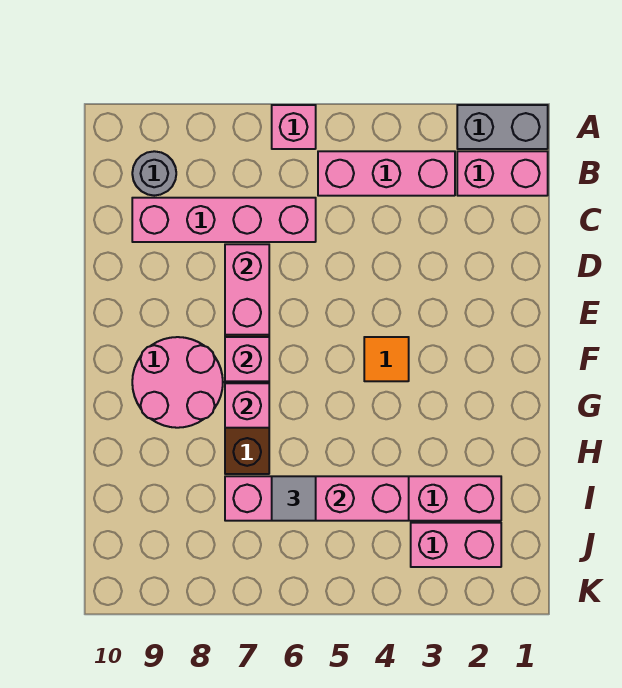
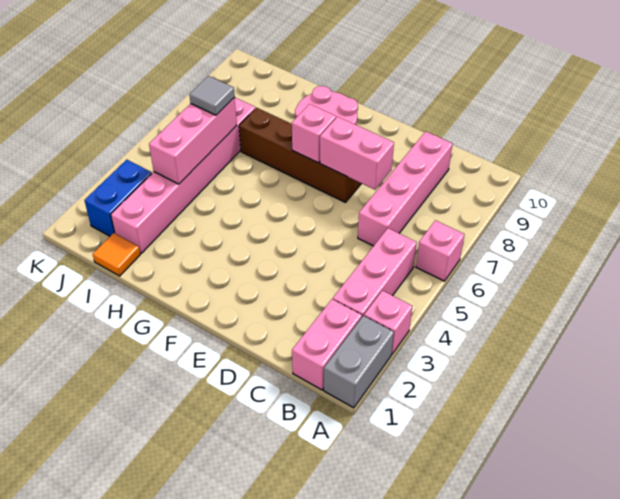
grey round brick B9 level 1 -> none
orange tile F4 level 1 -> orange tile I1 level 1
pink brick G7 level 2 -> pink brick A3 level 1
pink brick J2:J3 level 1 -> blue brick J2:J3 level 1

